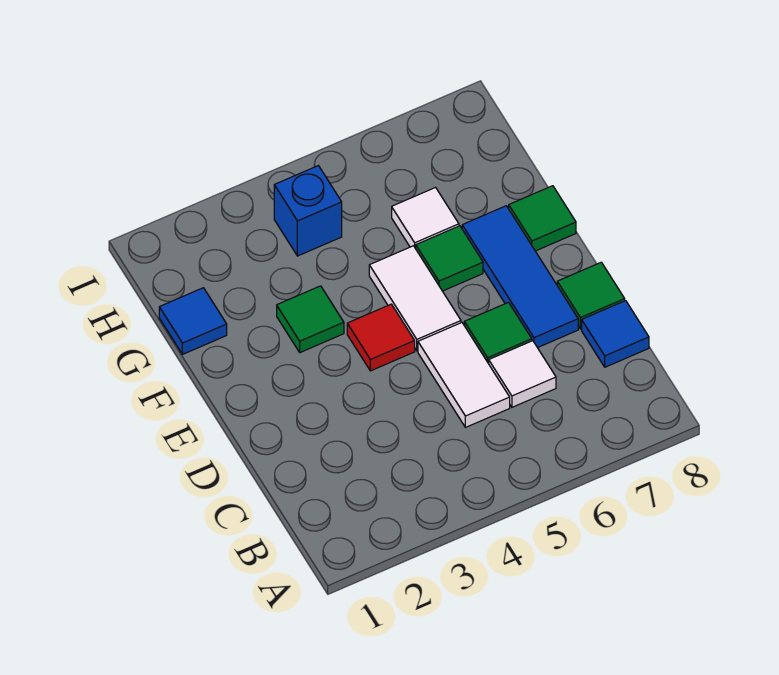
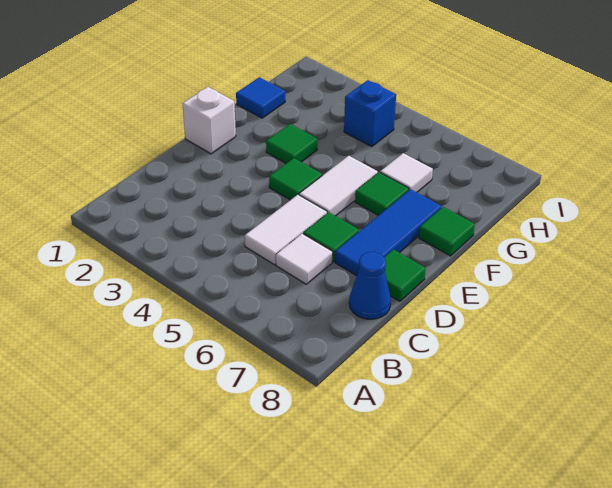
blue tile C8 level 1 -> blue cone C8 level 1
none -> white brick E1 level 1
red tile E4 level 1 -> green tile E4 level 1

